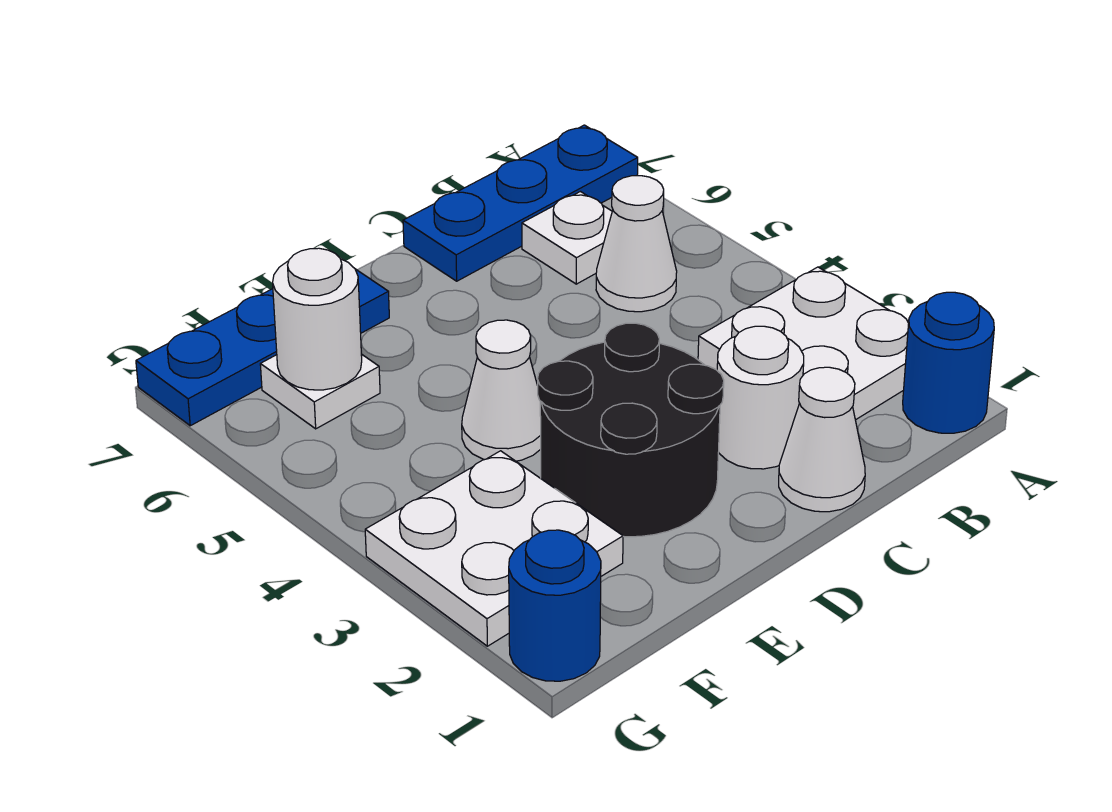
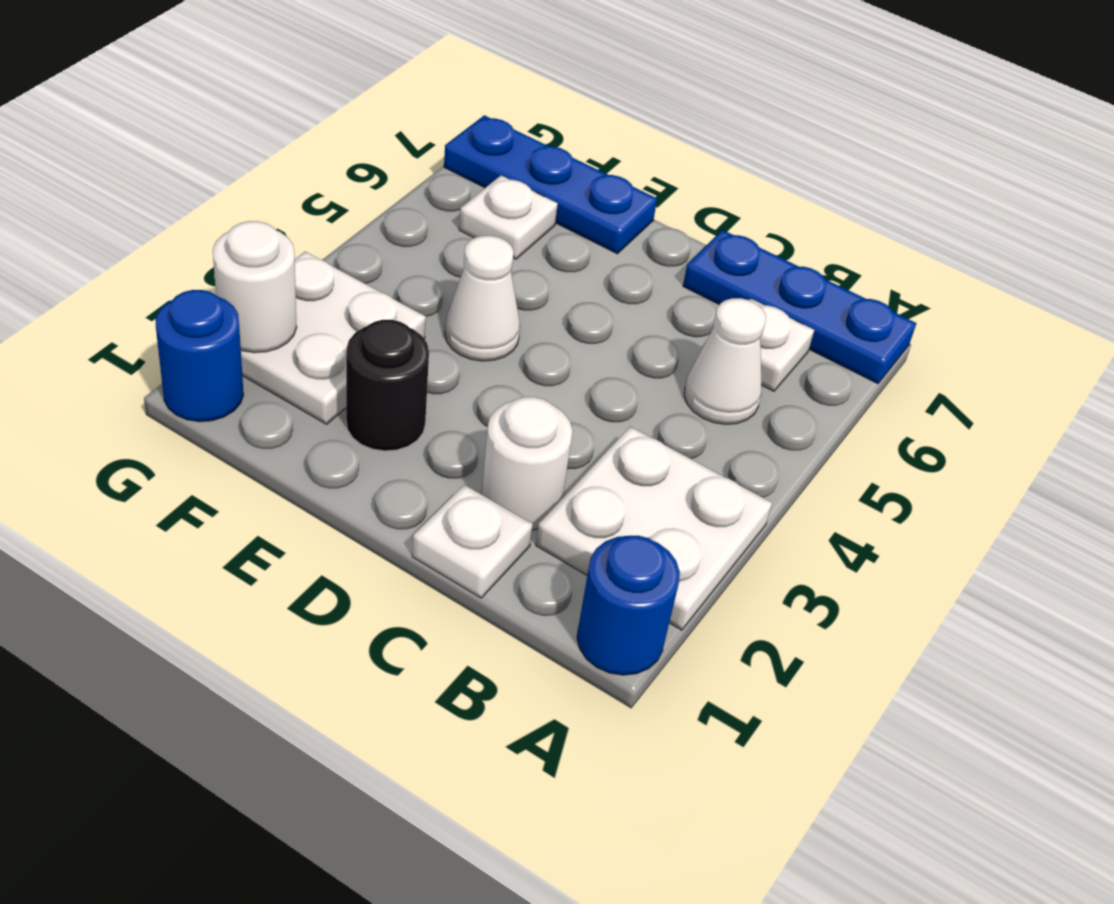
white cone C1 level 1 -> white plate C1 level 1
black round brick D2:E3 level 1 -> black round brick E2 level 1
white round brick F6 level 2 -> white round brick G2 level 2

